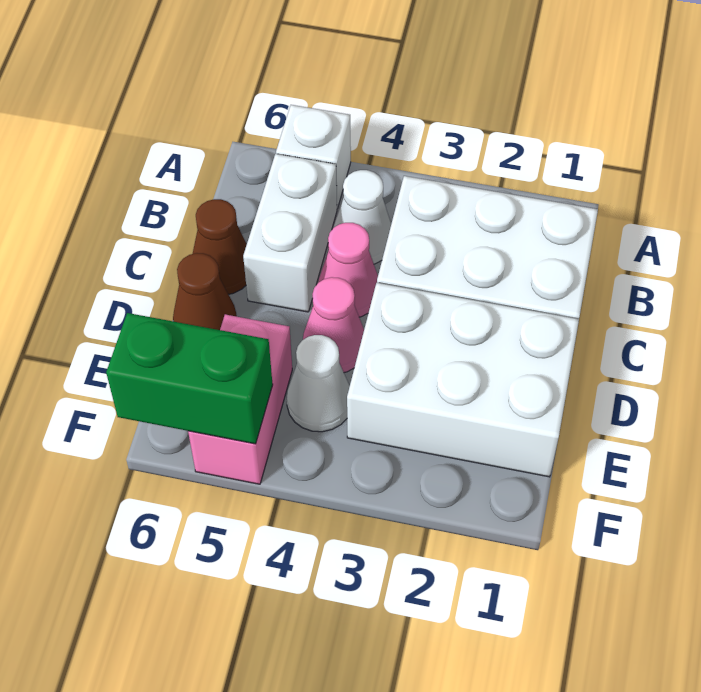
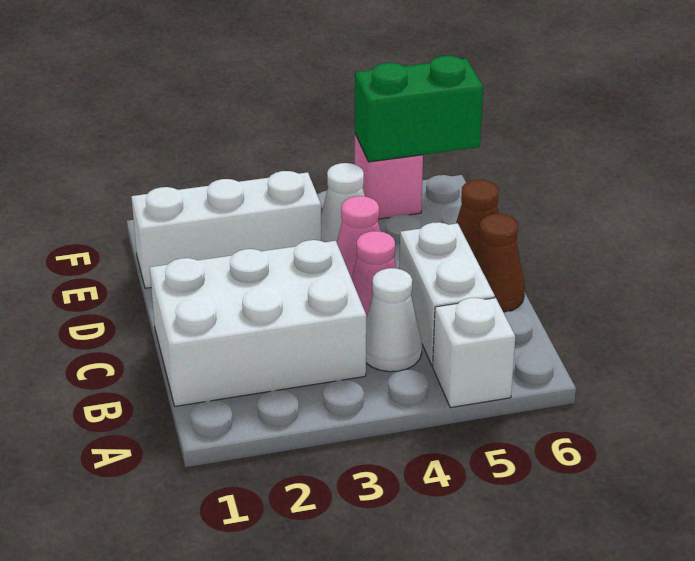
white brick D1:E3 level 1 -> white brick E1:E3 level 1
pink brick E5:F5 level 1 -> pink brick F5 level 1

